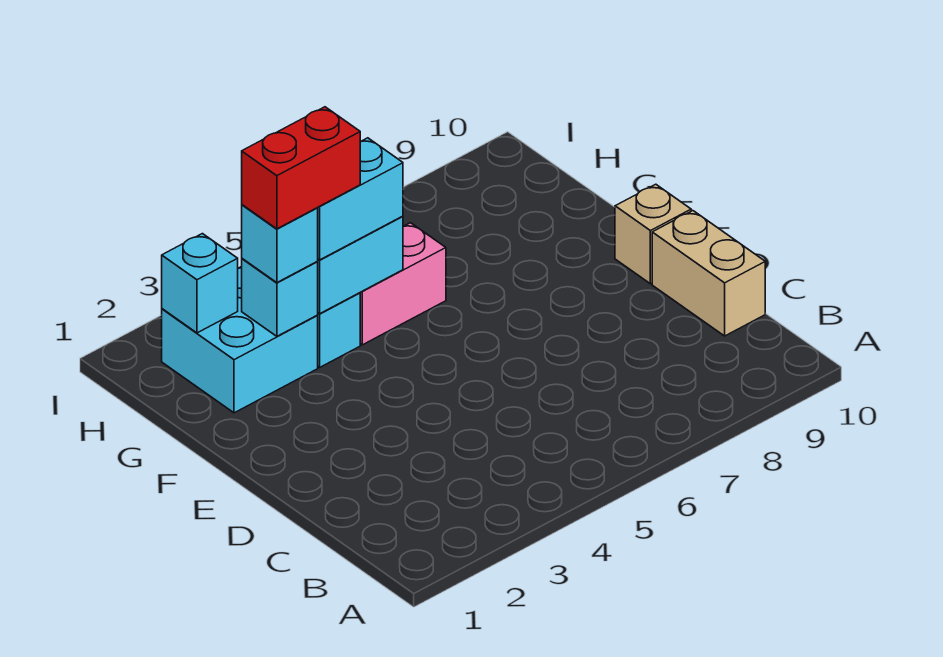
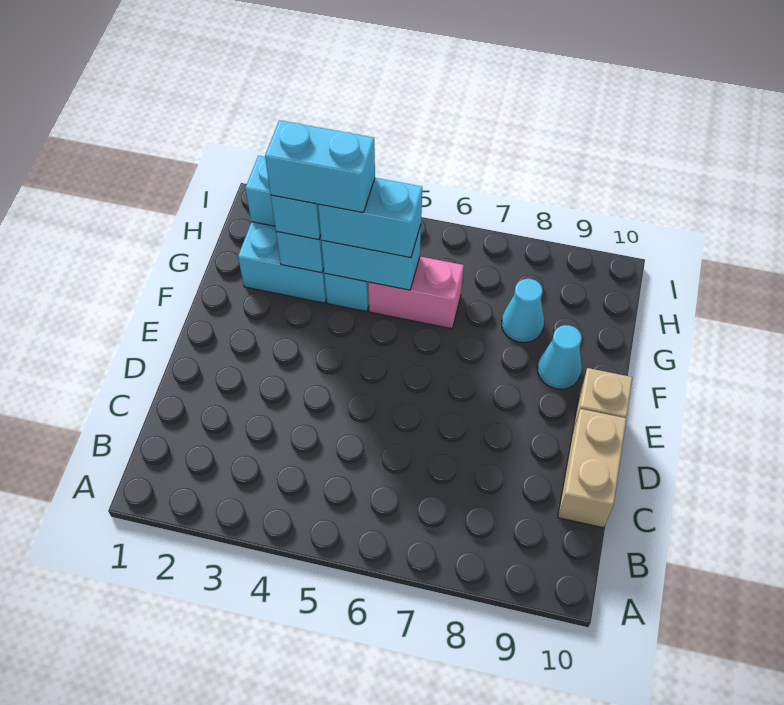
none -> cyan cone F9 level 1
red brick G3:G4 level 4 -> cyan brick G3:G4 level 4
none -> cyan cone G8 level 1

